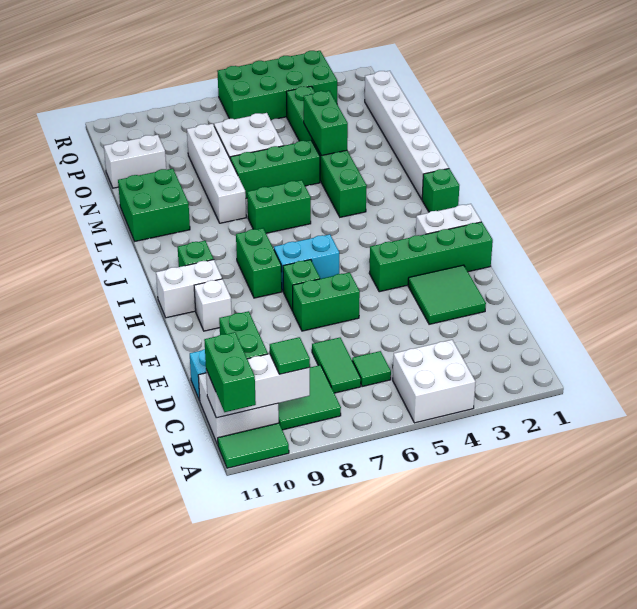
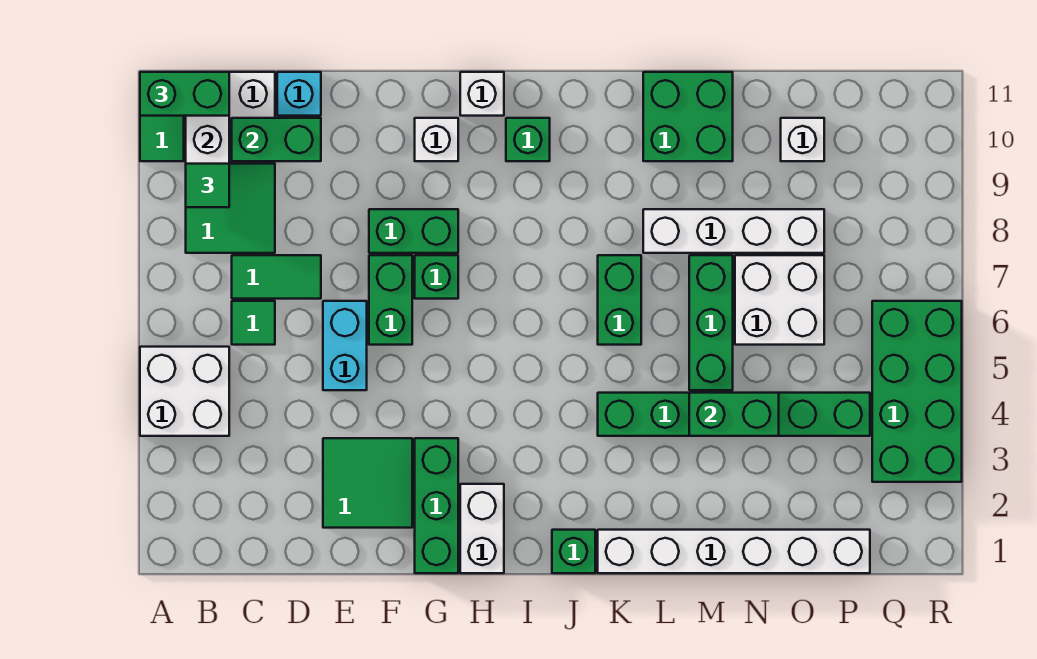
green brick G1:G4 level 1 -> green brick G1:G3 level 1
cyan brick H6:H7 level 1 -> cyan brick E5:E6 level 1
green brick H8:I8 level 1 -> green brick F8:G8 level 1
white brick H10:H11 level 1 -> white brick H11 level 1
white brick O10:O11 level 1 -> white brick O10 level 1

